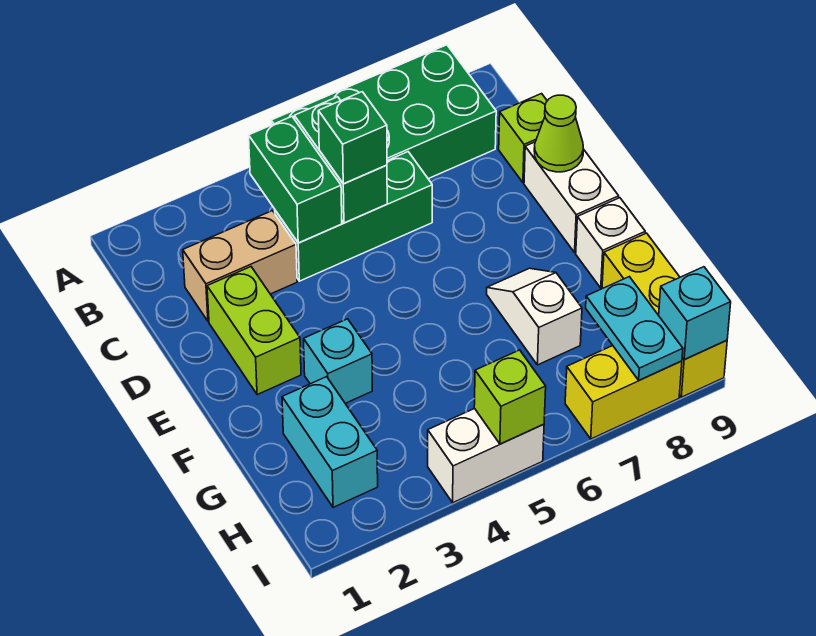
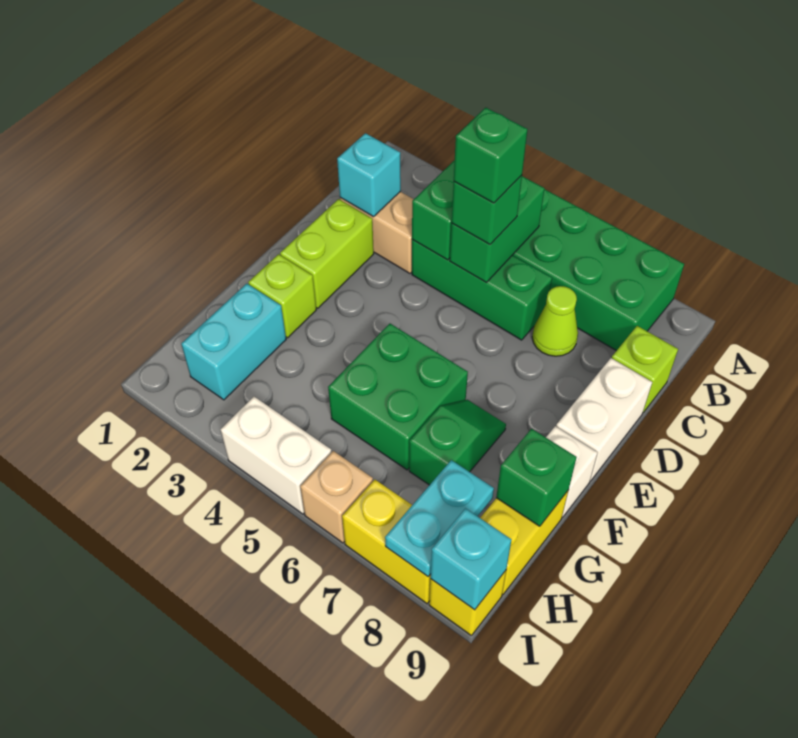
none -> green brick C5 level 4
lime cone D9 level 2 -> lime cone C7 level 1
cyan brick F3 level 1 -> cyan brick C2 level 2
none -> green brick F5:G6 level 1
white slope F7:G7 level 1 top G -> green slope F7:G7 level 1 top G
none -> green brick G9 level 2
lime brick I5 level 2 -> lime brick F2 level 1
none -> tan brick I6 level 1

